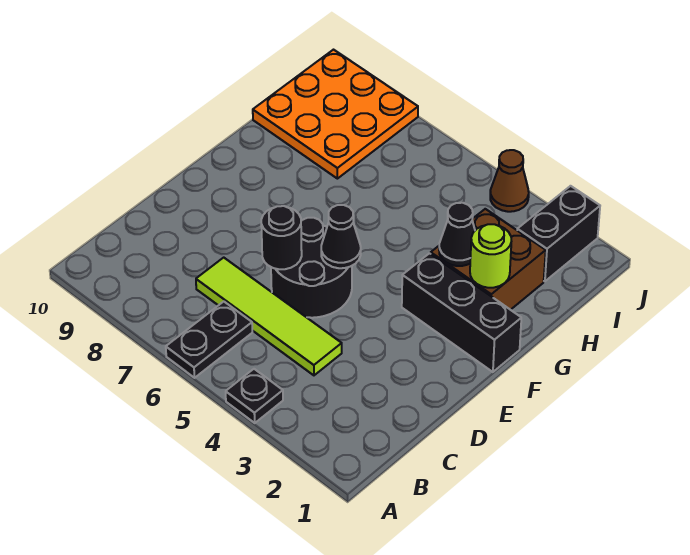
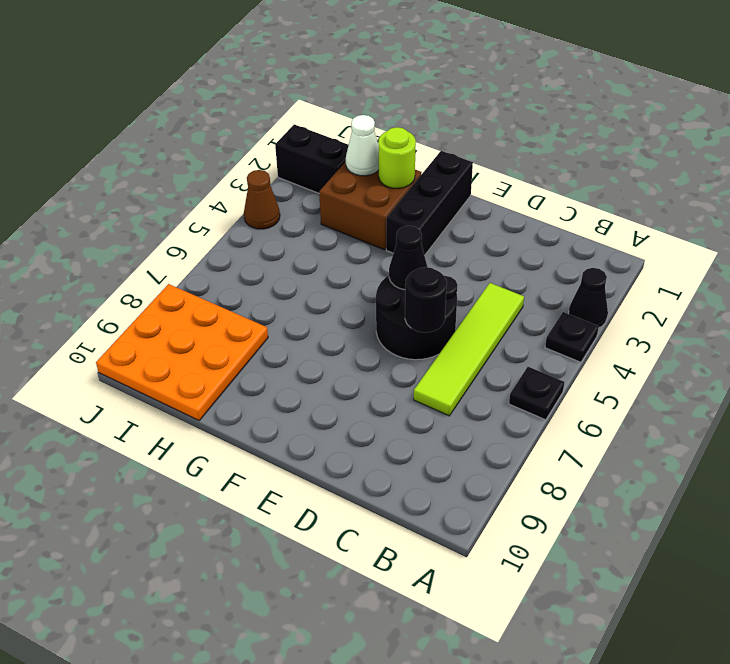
black plate A6:B6 level 1 -> black plate A6 level 1
black cone G3 level 2 -> black cone A3 level 1
none -> white cone H2 level 2

